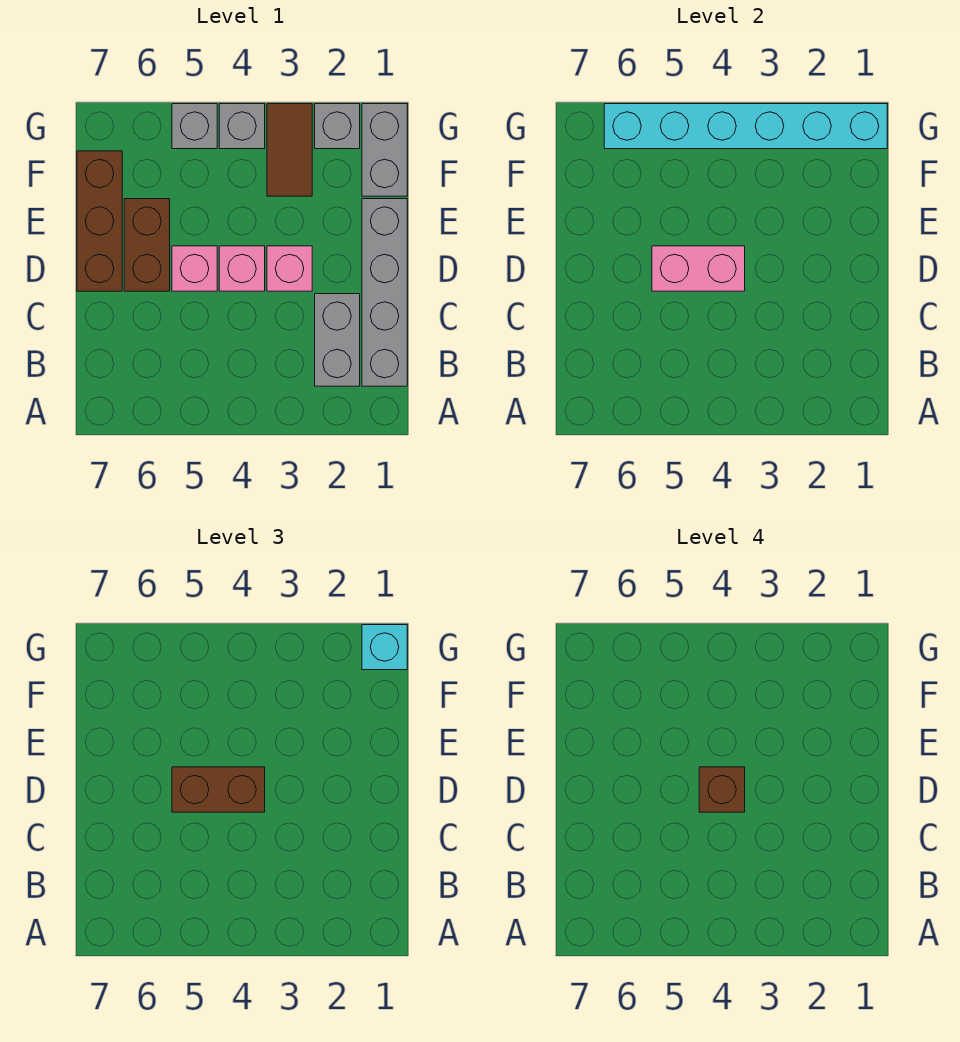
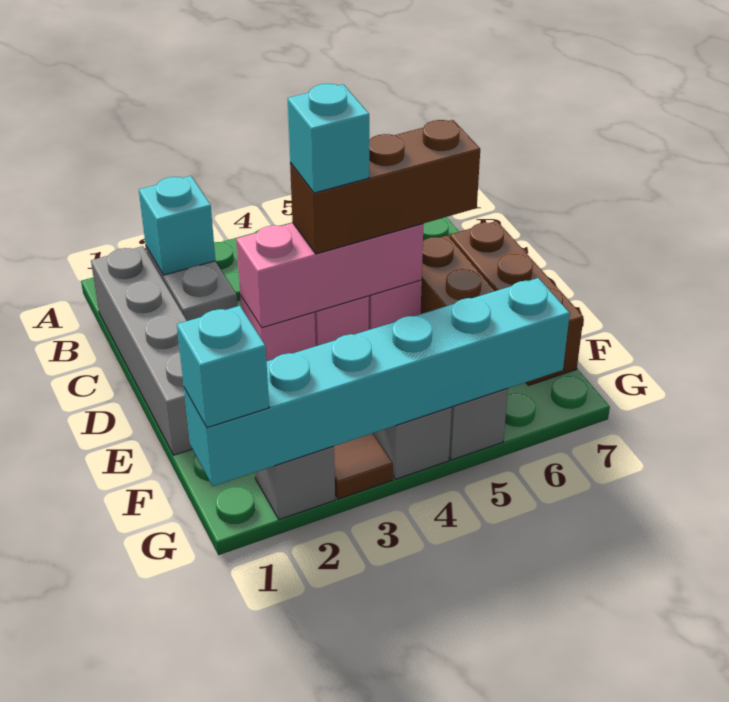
none -> cyan brick B2 level 2
pink brick D4:D5 level 2 -> pink brick D3:D5 level 2
brown brick D4:D5 level 3 -> brown brick D4:D6 level 3
brown brick D4 level 4 -> cyan brick D4 level 4
grey brick F1:G1 level 1 -> none

